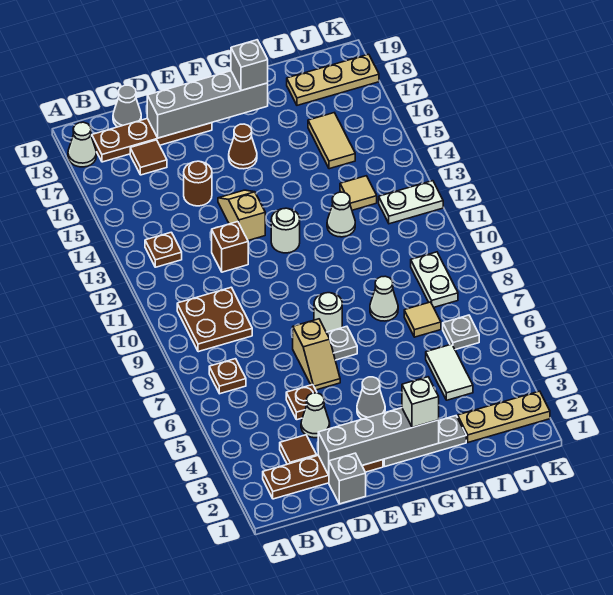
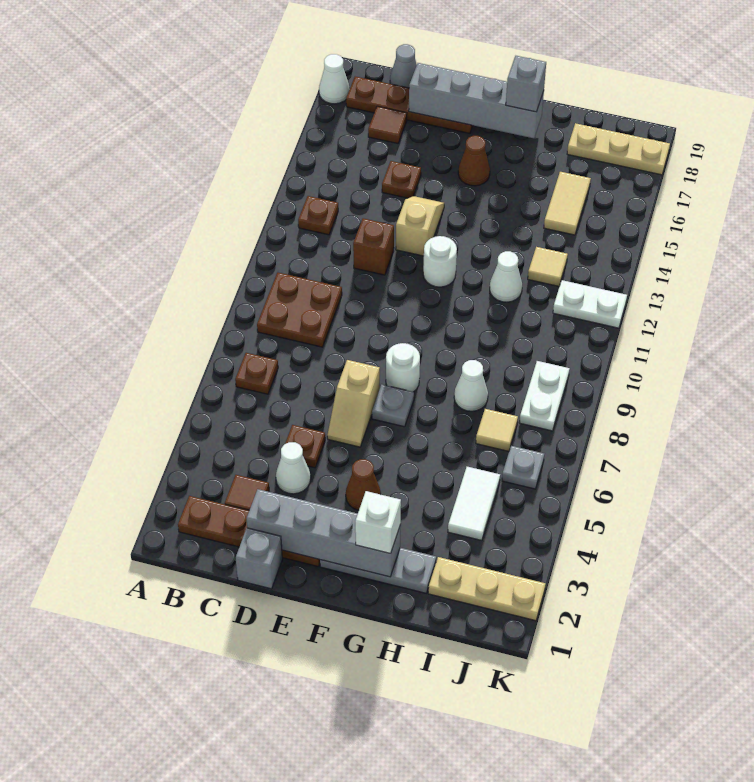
brown round brick D15 level 1 -> brown plate D15 level 1
grey cone F4 level 1 -> brown cone F4 level 1

